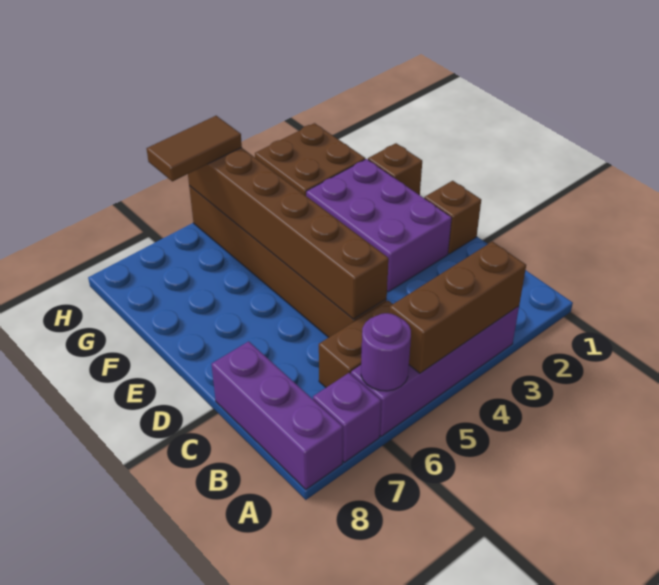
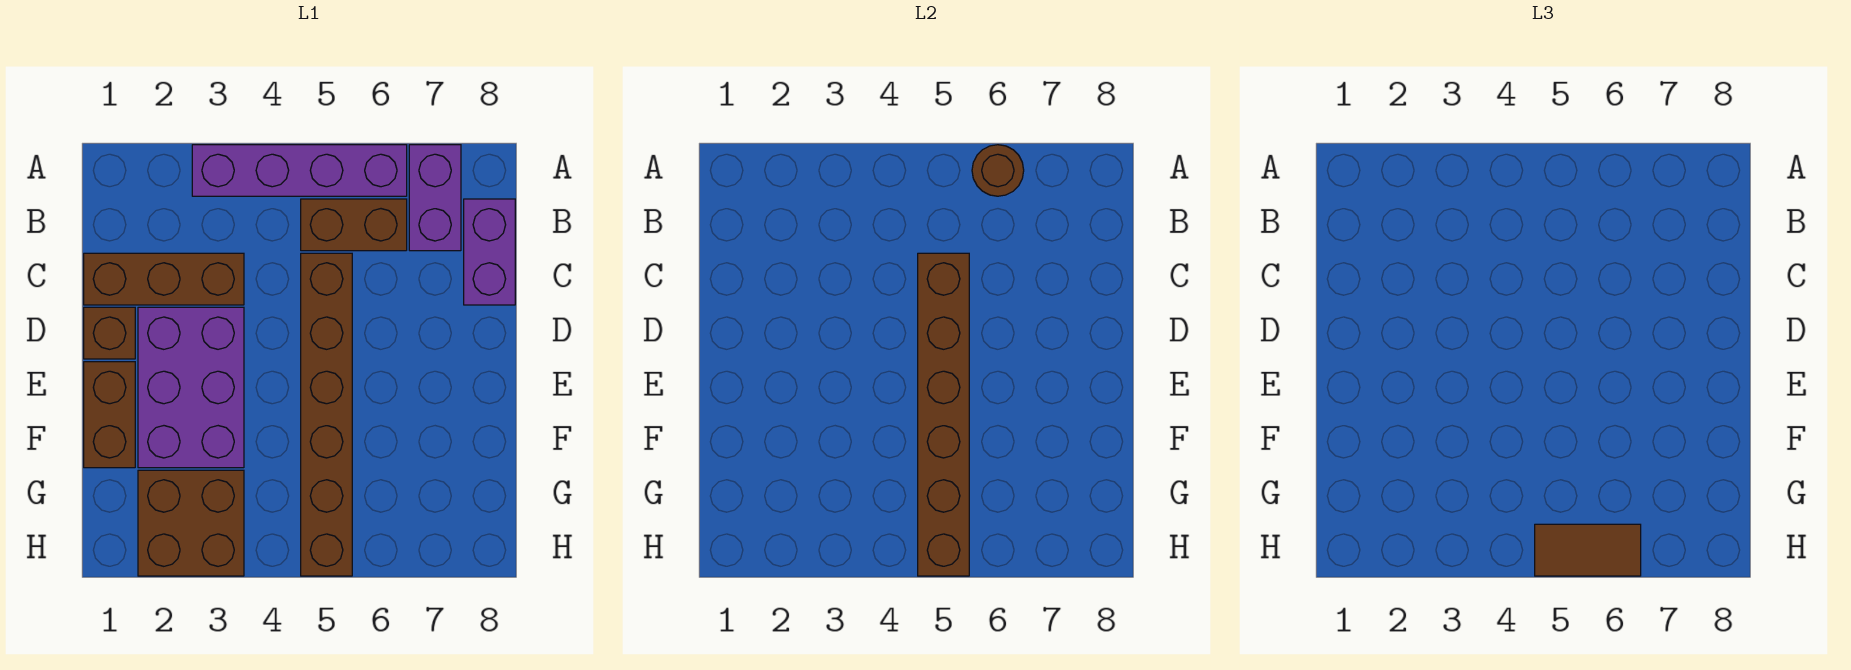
brown brick A3:A5 level 2 -> brown brick C1:C3 level 1
purple round brick A6 level 2 -> brown round brick A6 level 2
purple brick A7 level 1 -> purple brick A7:B7 level 1
purple brick A8:C8 level 1 -> purple brick B8:C8 level 1
brown brick F1 level 1 -> brown brick E1:F1 level 1

